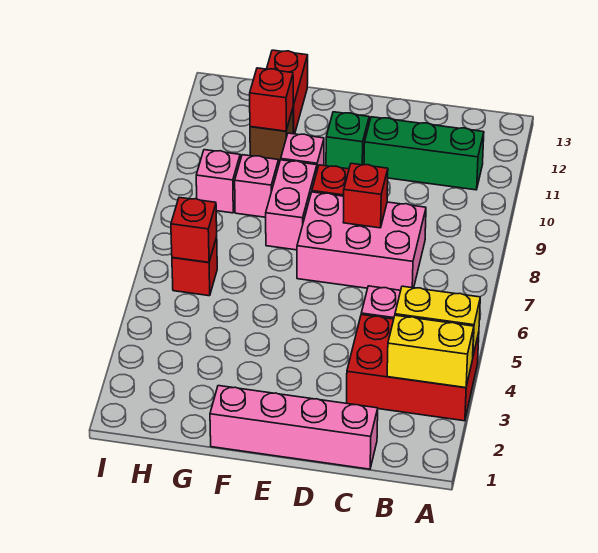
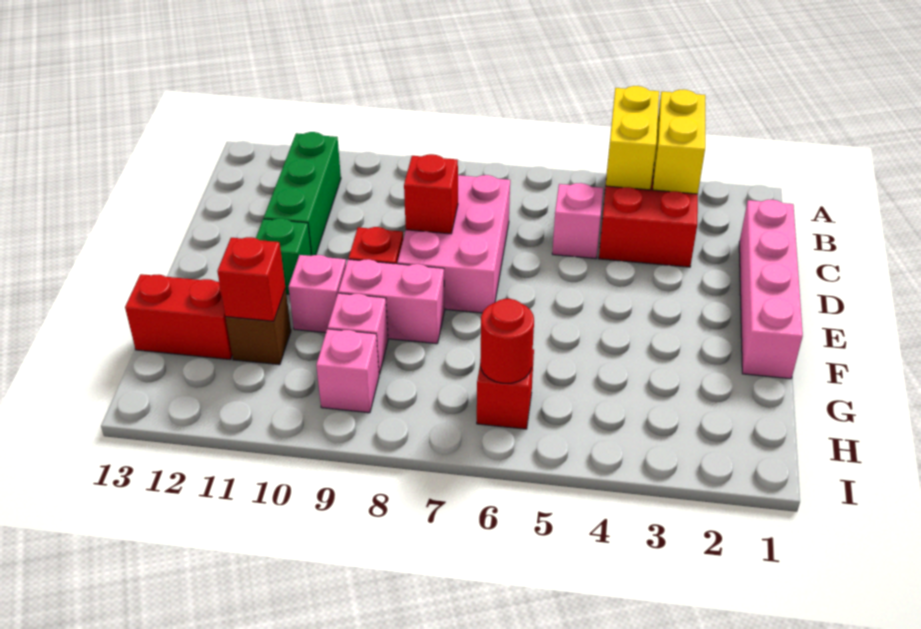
red brick H6 level 2 -> red round brick H6 level 2

